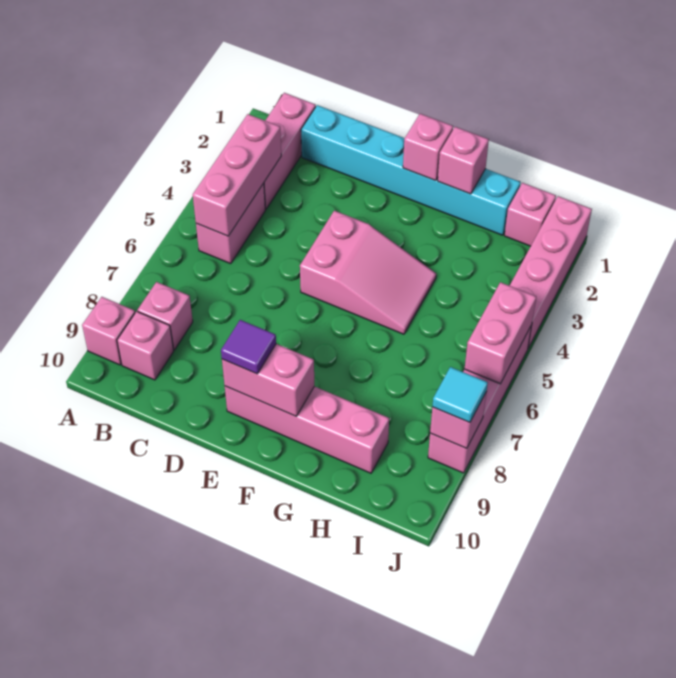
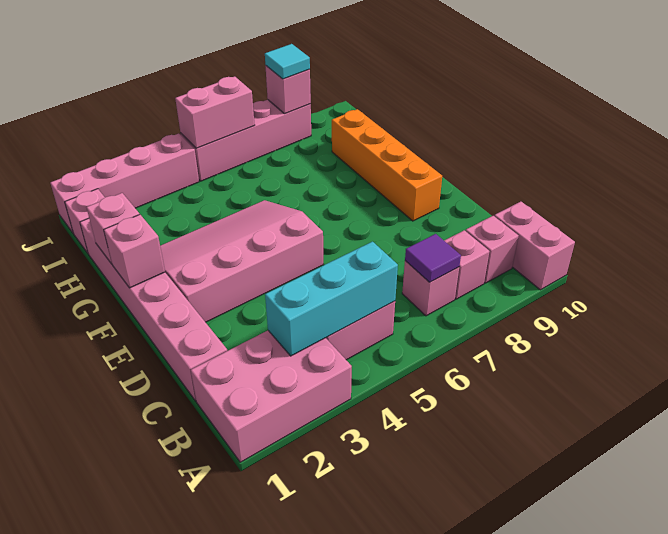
pink brick A9 level 1 -> pink brick B7 level 1
pink brick B1:B3 level 1 -> pink brick A1:B3 level 1
pink brick B3:B5 level 2 -> cyan brick B3:B5 level 2
cyan brick C1:H1 level 1 -> pink brick C1:H1 level 1
pink slope E4:G5 level 1 top E -> pink slope E2:G5 level 1 top E
pink brick E9:H9 level 1 -> orange brick E9:H9 level 1
pink brick E9:F9 level 2 -> pink brick A10:B10 level 1
purple tile E9 level 3 -> purple tile B7 level 2

